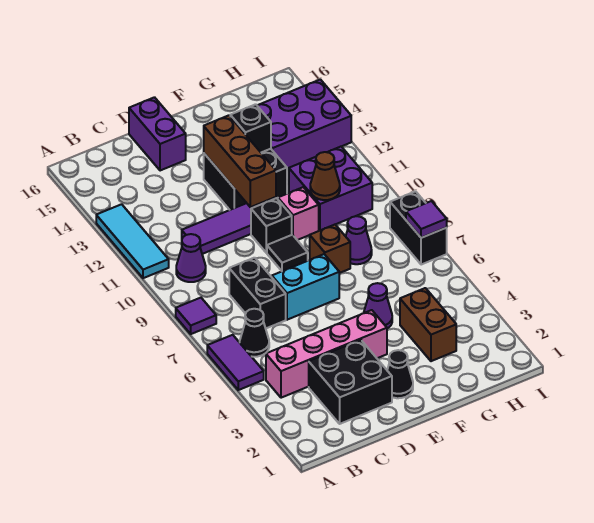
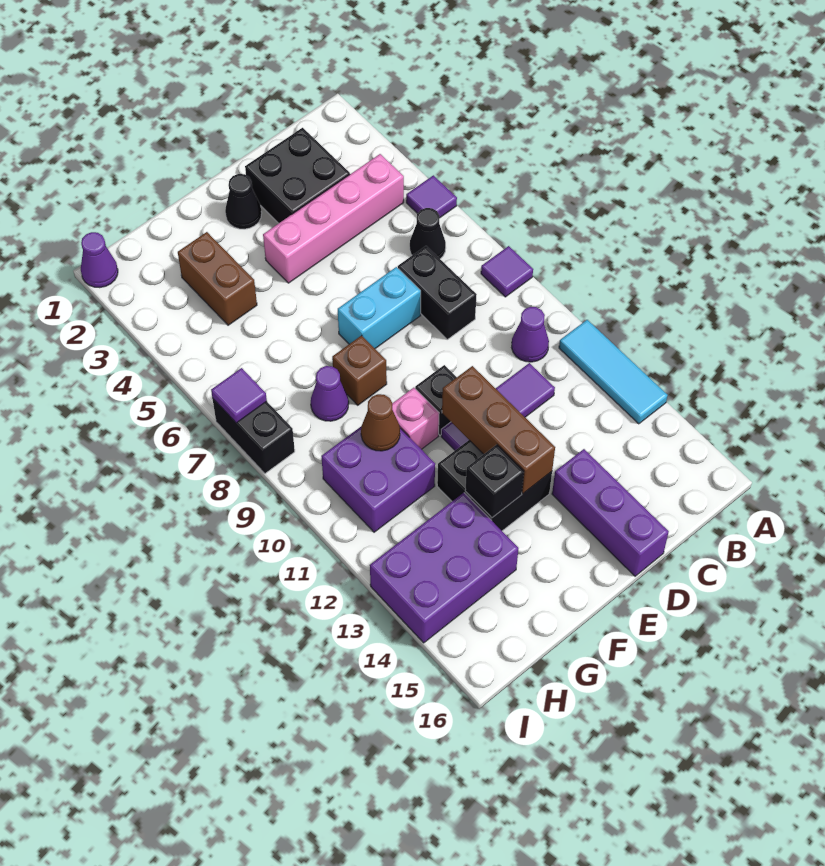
purple tile A5:A6 level 1 -> purple tile A5 level 1
purple brick D15:D16 level 1 -> purple brick D14:D16 level 1
black tile E9 level 1 -> none
purple cone F5 level 1 -> purple cone I1 level 1

